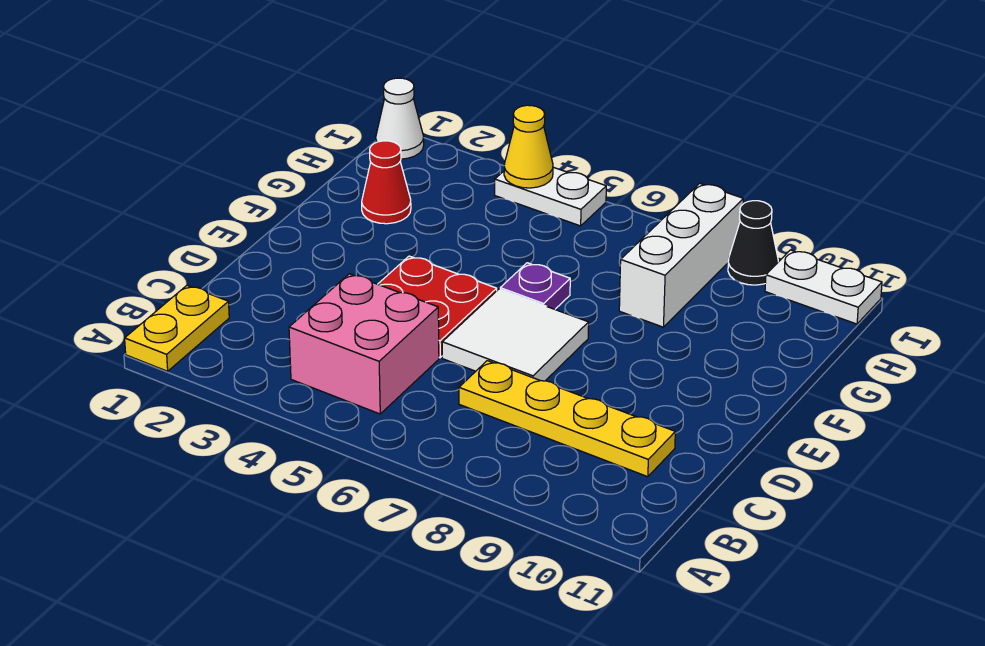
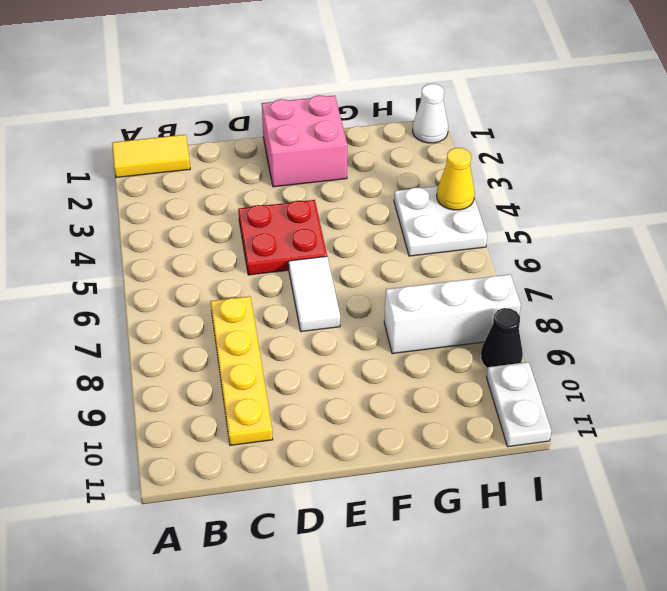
yellow plate A1:B1 level 1 -> yellow tile A1:B1 level 1
pink brick B4:C5 level 1 -> pink brick E1:F2 level 1
white tile D6:E7 level 1 -> white tile E6:E7 level 1
purple plate F6 level 1 -> none
red cone G2 level 1 -> none
white plate I4:I5 level 1 -> white plate H4:I5 level 1

